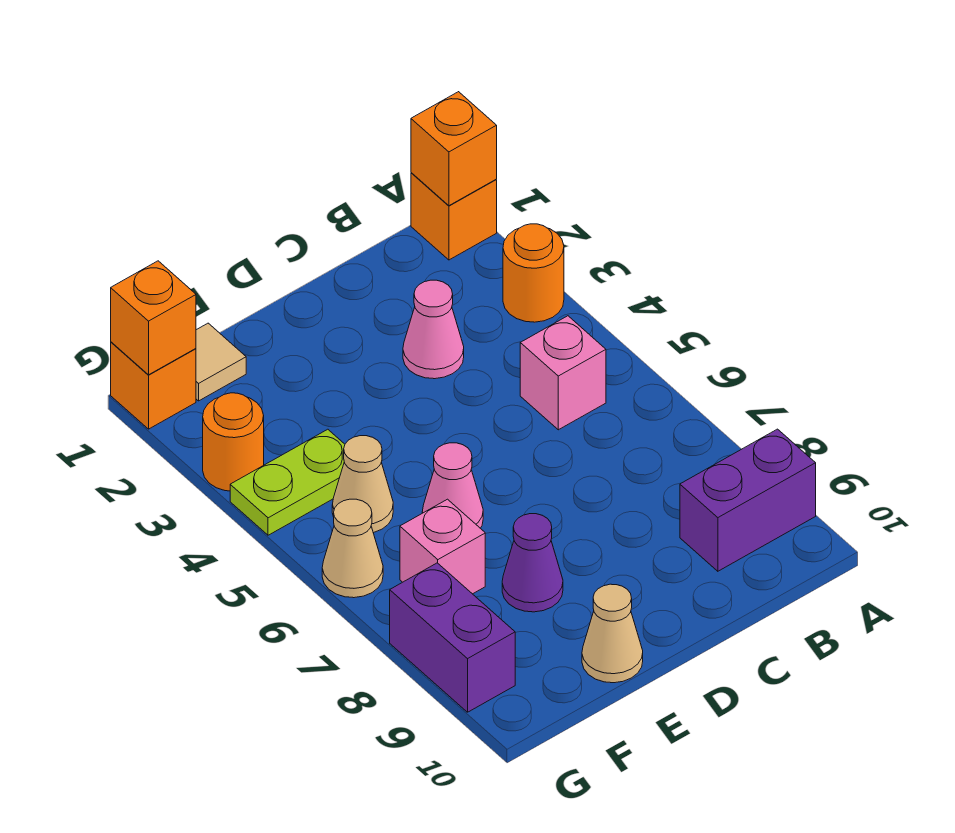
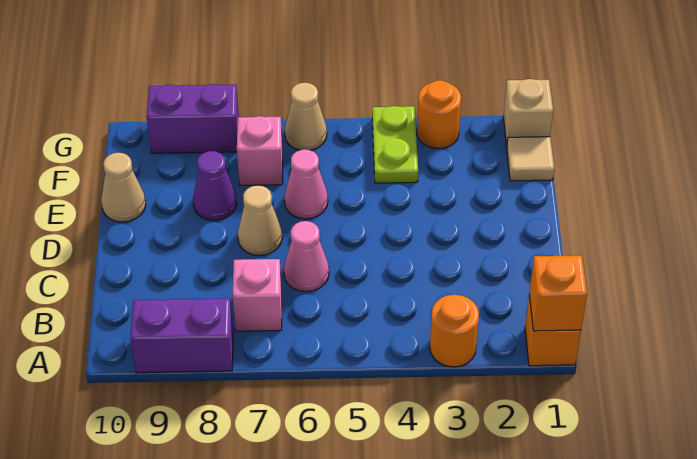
purple brick A9:B9 level 1 -> purple brick A8:A9 level 1
pink brick B5 level 1 -> pink brick B7 level 1
pink cone C3 level 1 -> pink cone C6 level 1
tan cone F5 level 1 -> tan cone D7 level 1
orange brick G1 level 1 -> tan brick G1 level 1
orange brick G1 level 2 -> none

